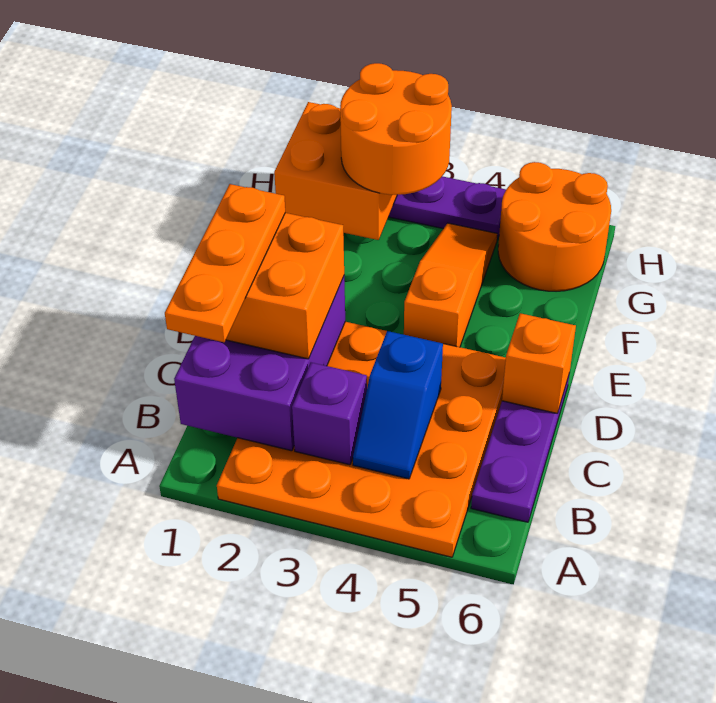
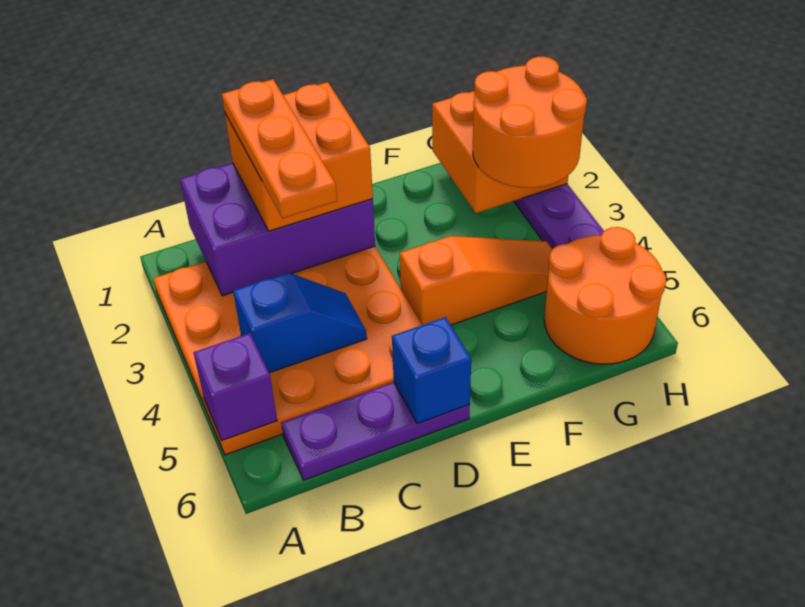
orange plate B1:D1 level 4 -> orange plate C1:C3 level 4
purple brick B3 level 2 -> purple brick A5 level 2
blue slope B4:C4 level 2 top C -> blue slope B4:C4 level 2 top B
orange brick D6 level 2 -> blue brick D6 level 2

